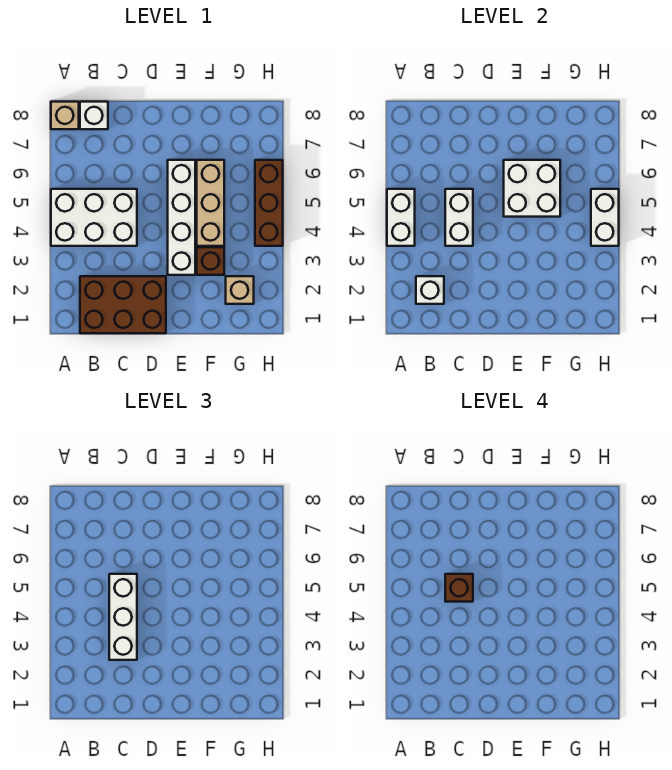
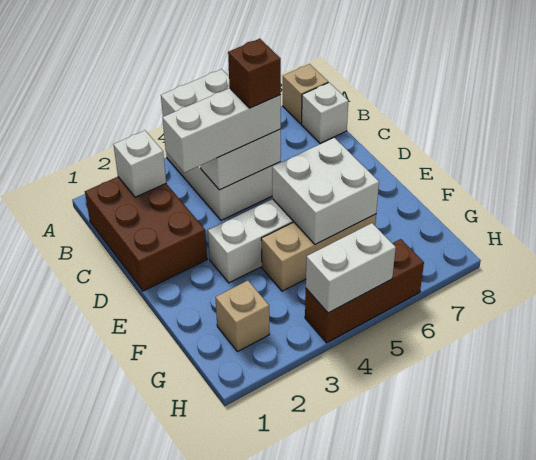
brown brick F3 level 1 -> none

